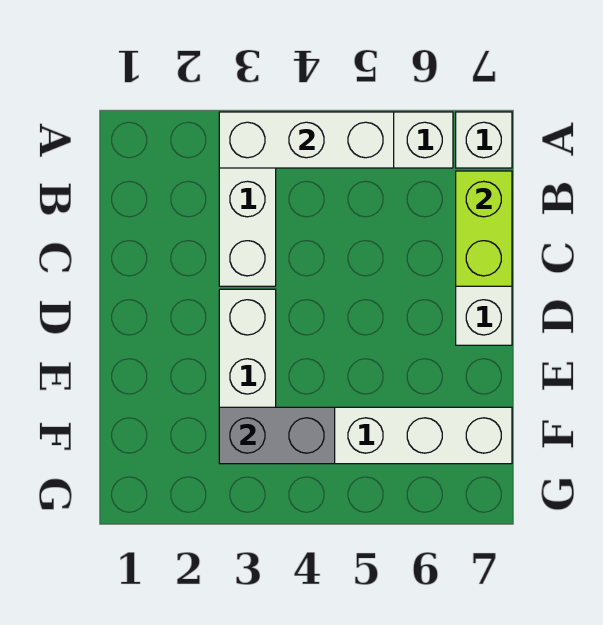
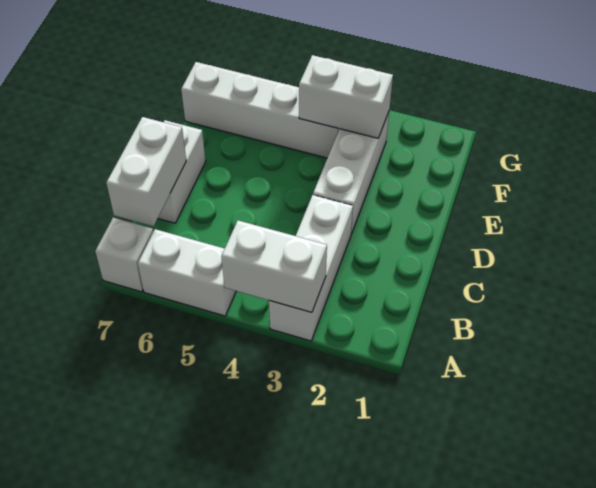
white brick A3:A5 level 2 -> white brick A3:A4 level 2
lime brick B7:C7 level 2 -> white brick B7:C7 level 2
grey brick F3:F4 level 2 -> white brick F3:F4 level 2

